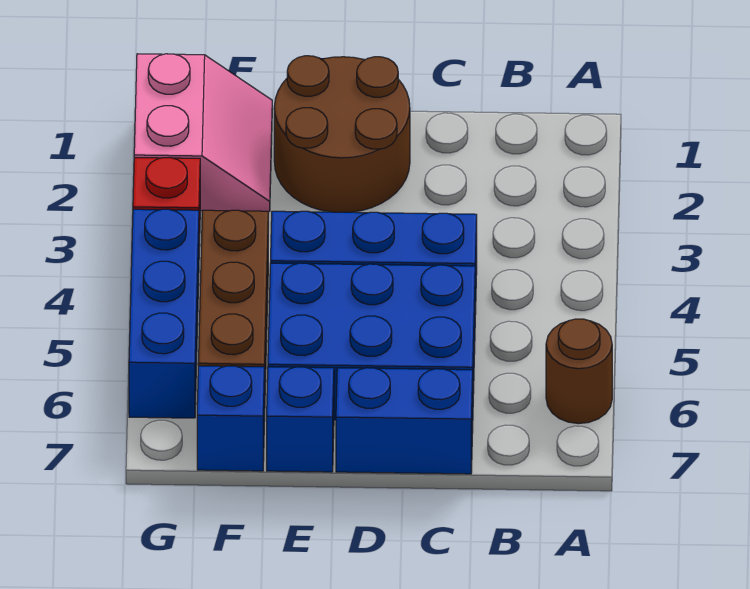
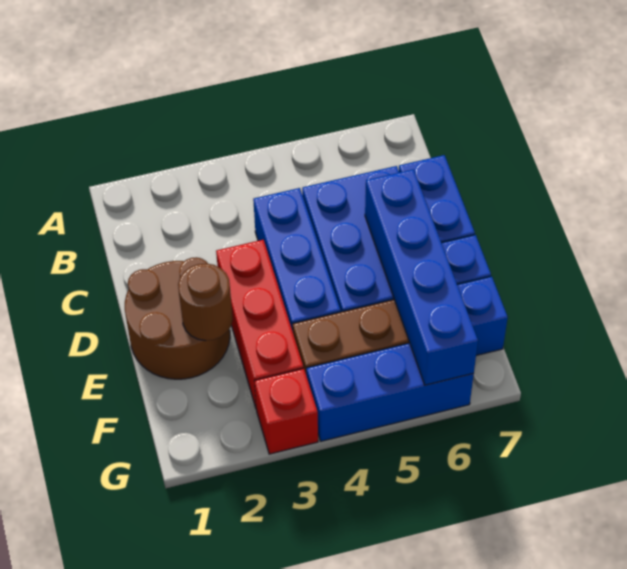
brown round brick A6 level 1 -> brown round brick E2 level 2
none -> red brick D3:F3 level 1
none -> blue brick D6:G6 level 2
pink slope F1:G2 level 1 top G -> none

